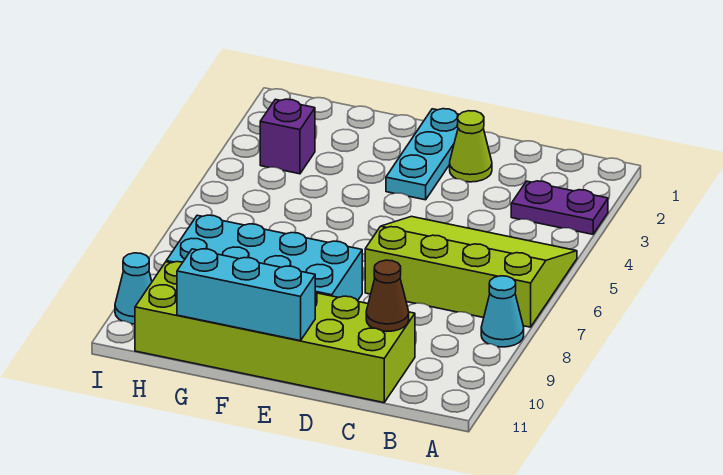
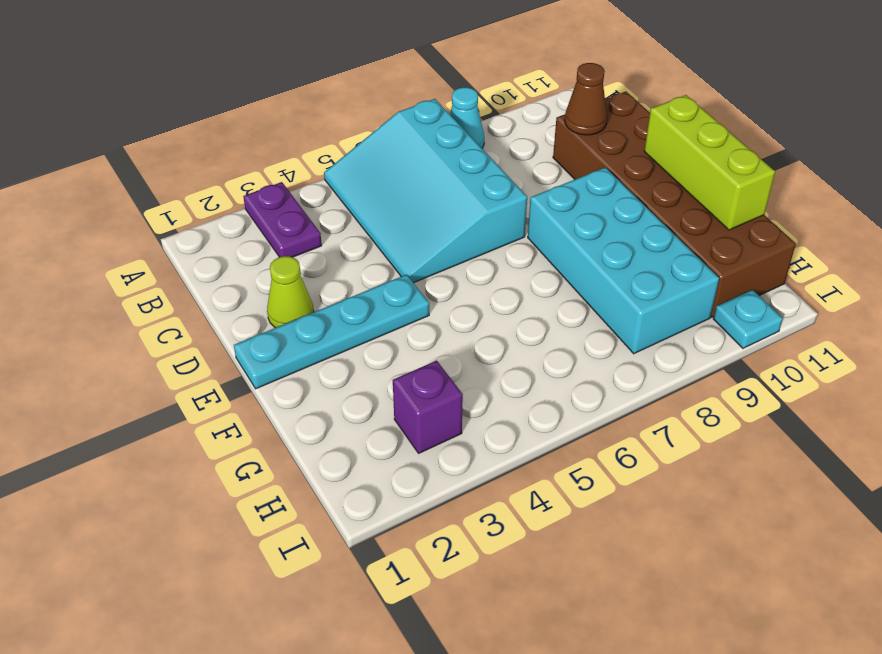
lime slope A5:D7 level 1 top 7 -> cyan slope A5:D7 level 1 top 7
lime brick C10:H11 level 1 -> brown brick C10:H11 level 1
cyan plate E1:E3 level 1 -> cyan plate E1:E4 level 1
cyan brick E11:G11 level 2 -> lime brick E11:G11 level 2
cyan cone I10 level 1 -> cyan plate I10 level 1

